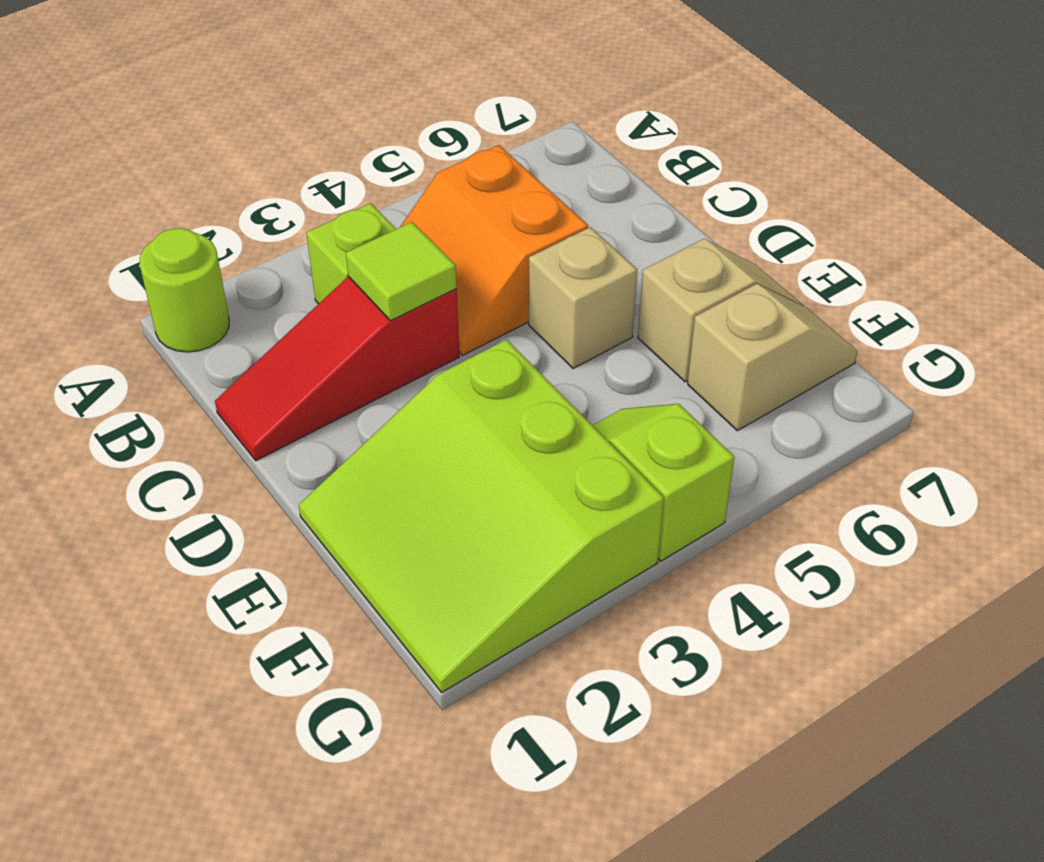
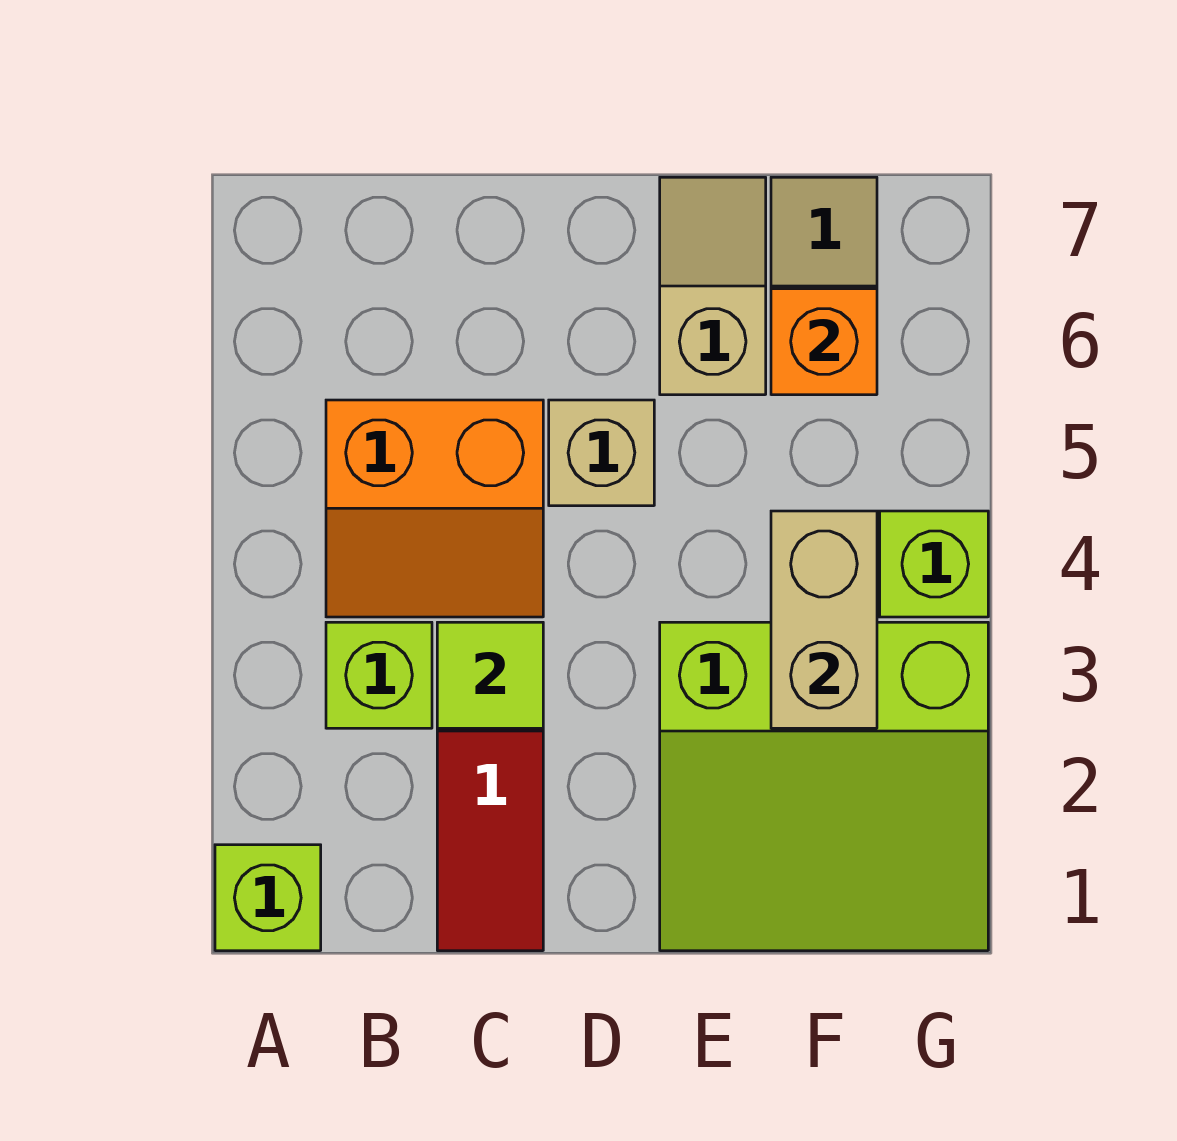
lime round brick A1 level 1 -> lime brick A1 level 1
none -> tan brick F3:F4 level 2
none -> orange brick F6 level 2

